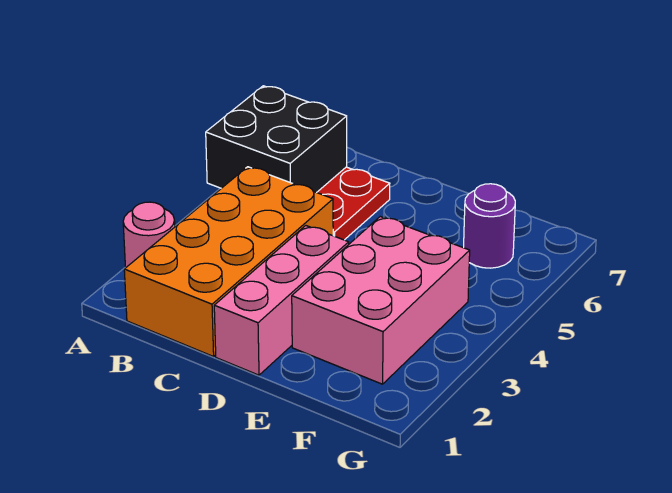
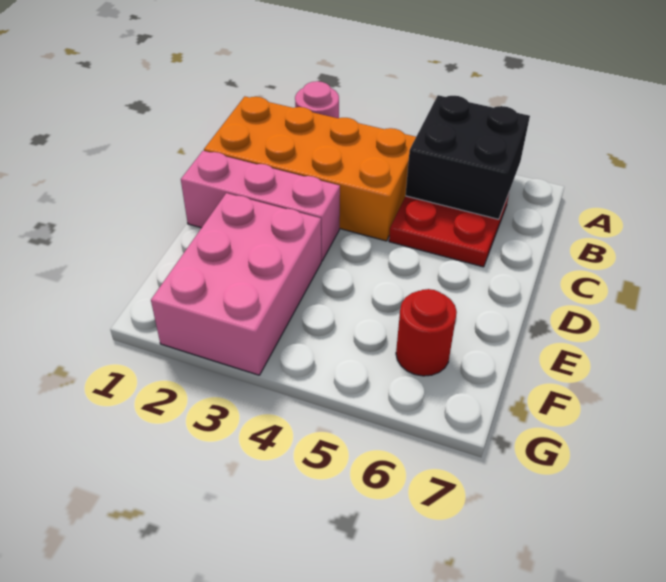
pink brick E2:F4 level 1 -> pink brick E2:G3 level 1
purple round brick F6 level 1 -> red round brick F6 level 1

